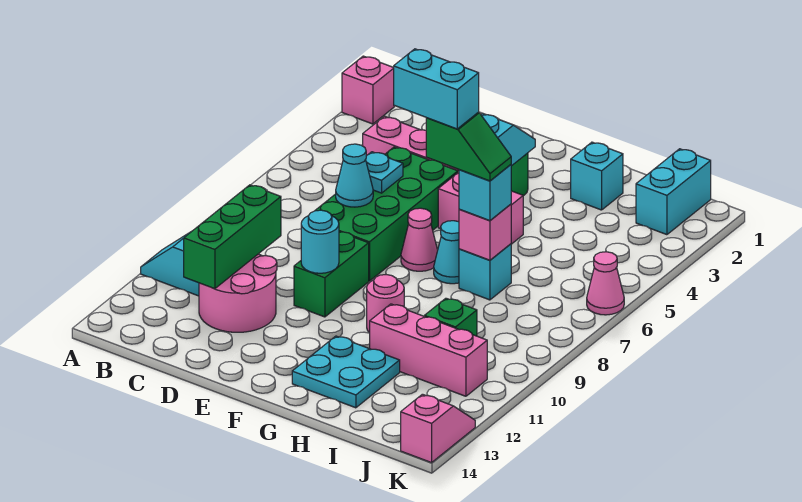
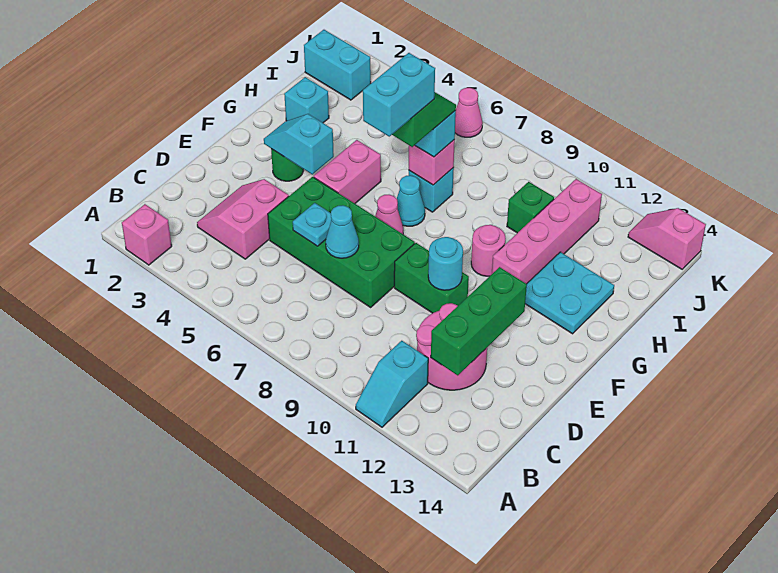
green brick C10:C12 level 2 -> green brick C12:E12 level 2
pink brick H11:J11 level 1 -> pink brick G11:J11 level 1

